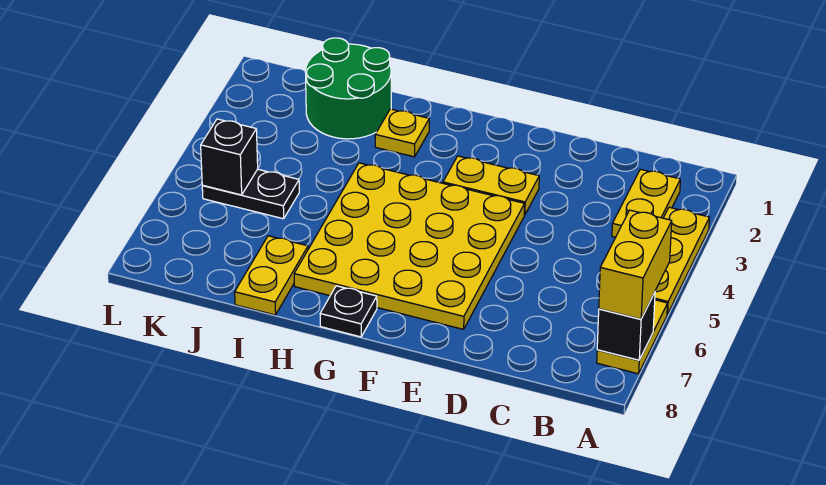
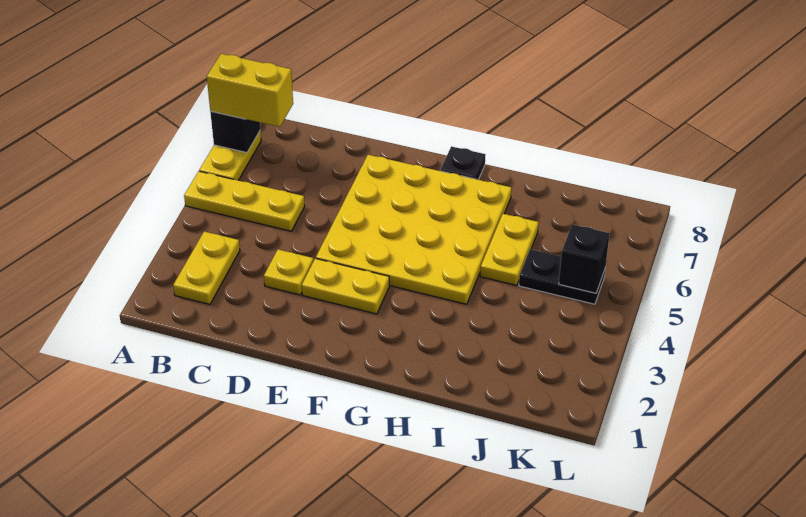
yellow plate A3:A5 level 1 -> yellow plate A5:C5 level 1
yellow brick A6:A7 level 3 -> yellow brick A7:B7 level 3
yellow plate H2 level 1 -> yellow plate D3 level 1
green round brick I1:J2 level 1 -> none
yellow plate I7:I8 level 1 -> yellow plate I5:I6 level 1

